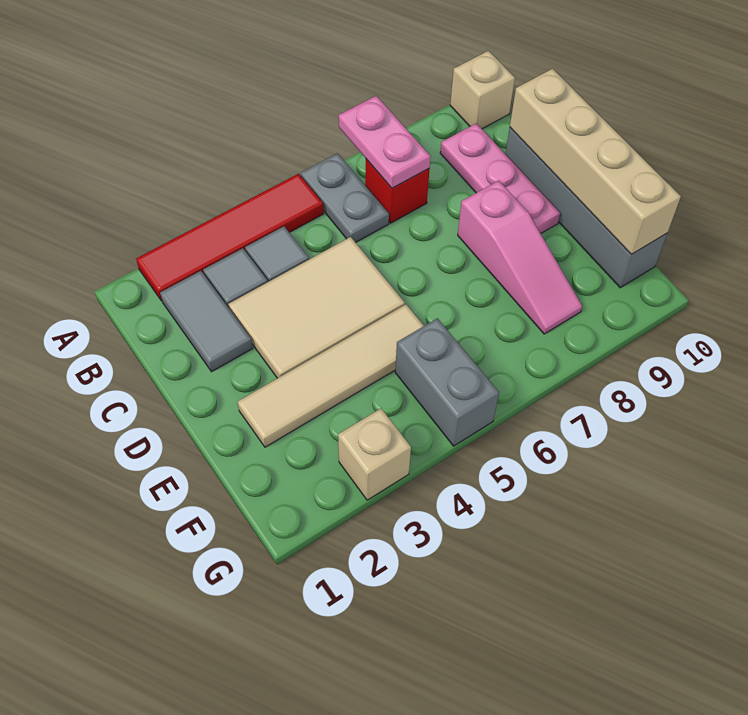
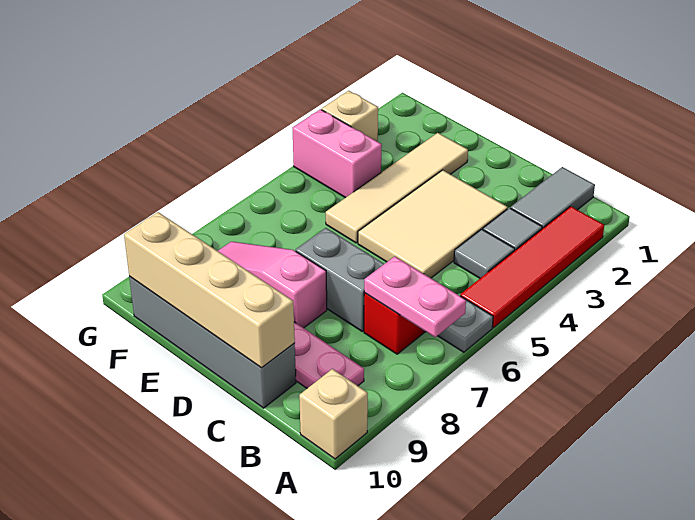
grey tile B2:C2 level 1 -> grey tile B1:B2 level 1
none -> pink brick F4:G4 level 1
grey brick F5:G5 level 1 -> grey brick C7:D7 level 1

